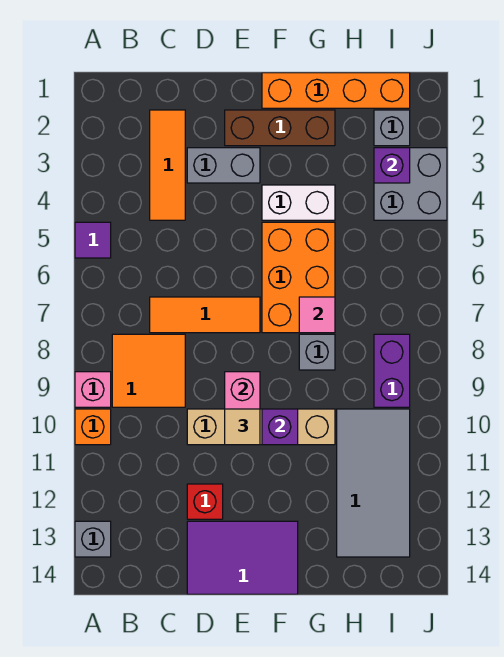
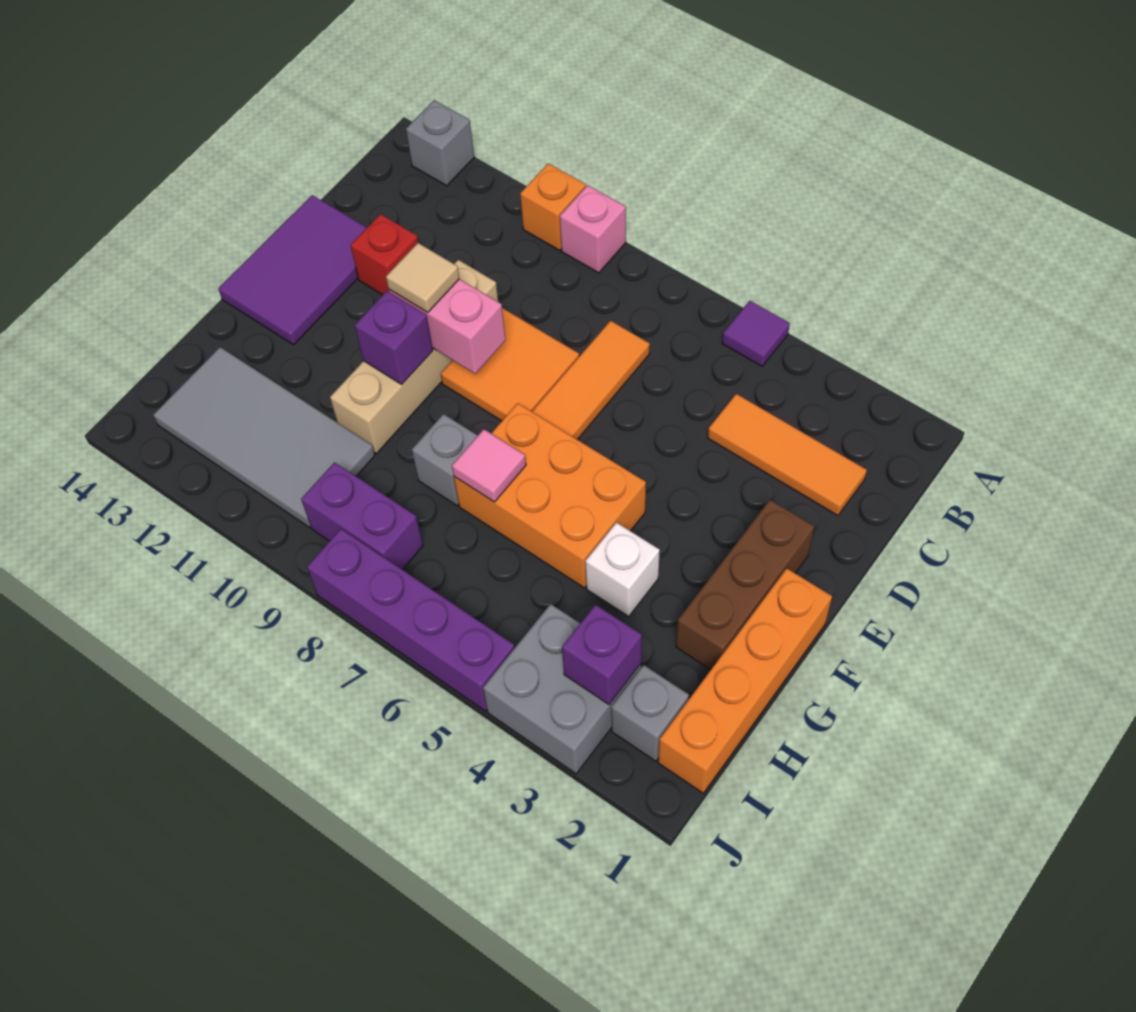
orange tile B8:C9 level 1 -> orange tile D8:E9 level 1
grey brick D3:E3 level 1 -> none
white brick F4:G4 level 1 -> white brick G4 level 1
none -> purple brick J5:J8 level 1

